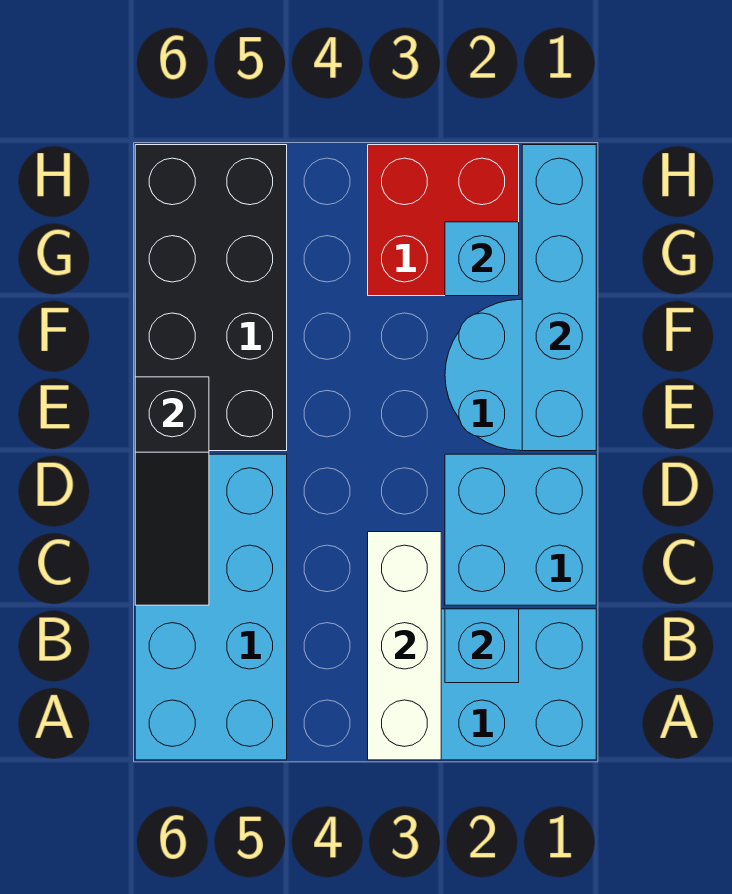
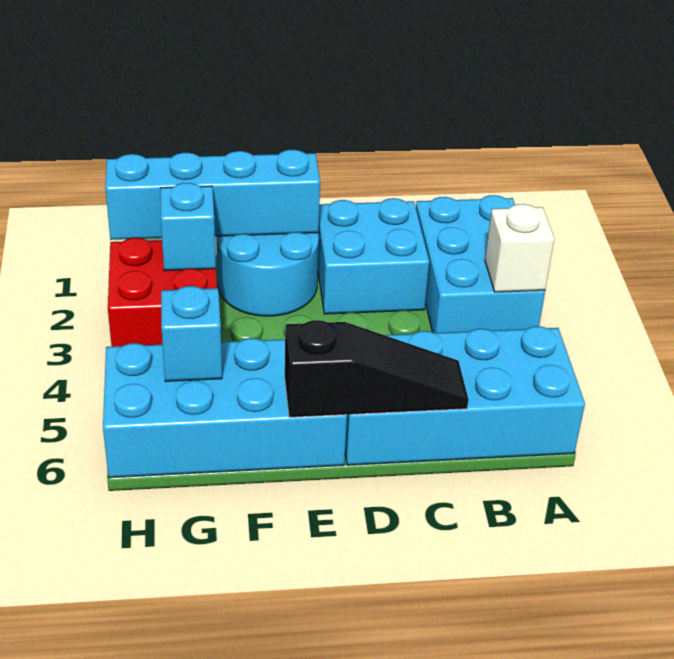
white brick A3:C3 level 2 -> white brick A3 level 2
cyan brick B2 level 2 -> cyan brick G5 level 2
black brick E5:H6 level 1 -> cyan brick E5:H6 level 1

